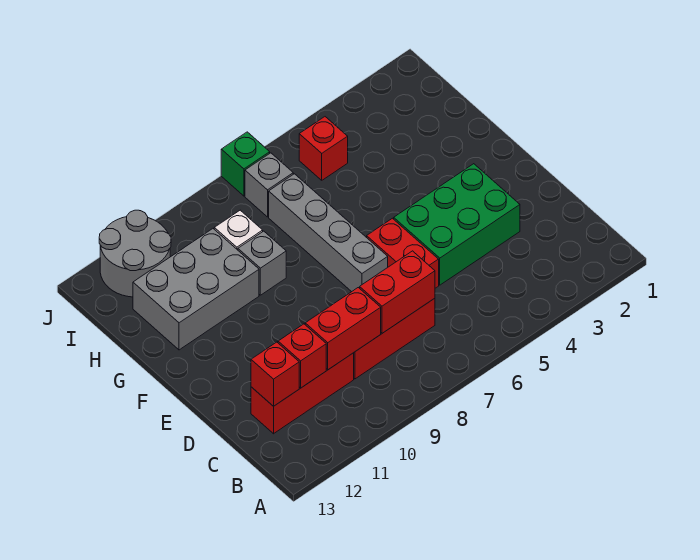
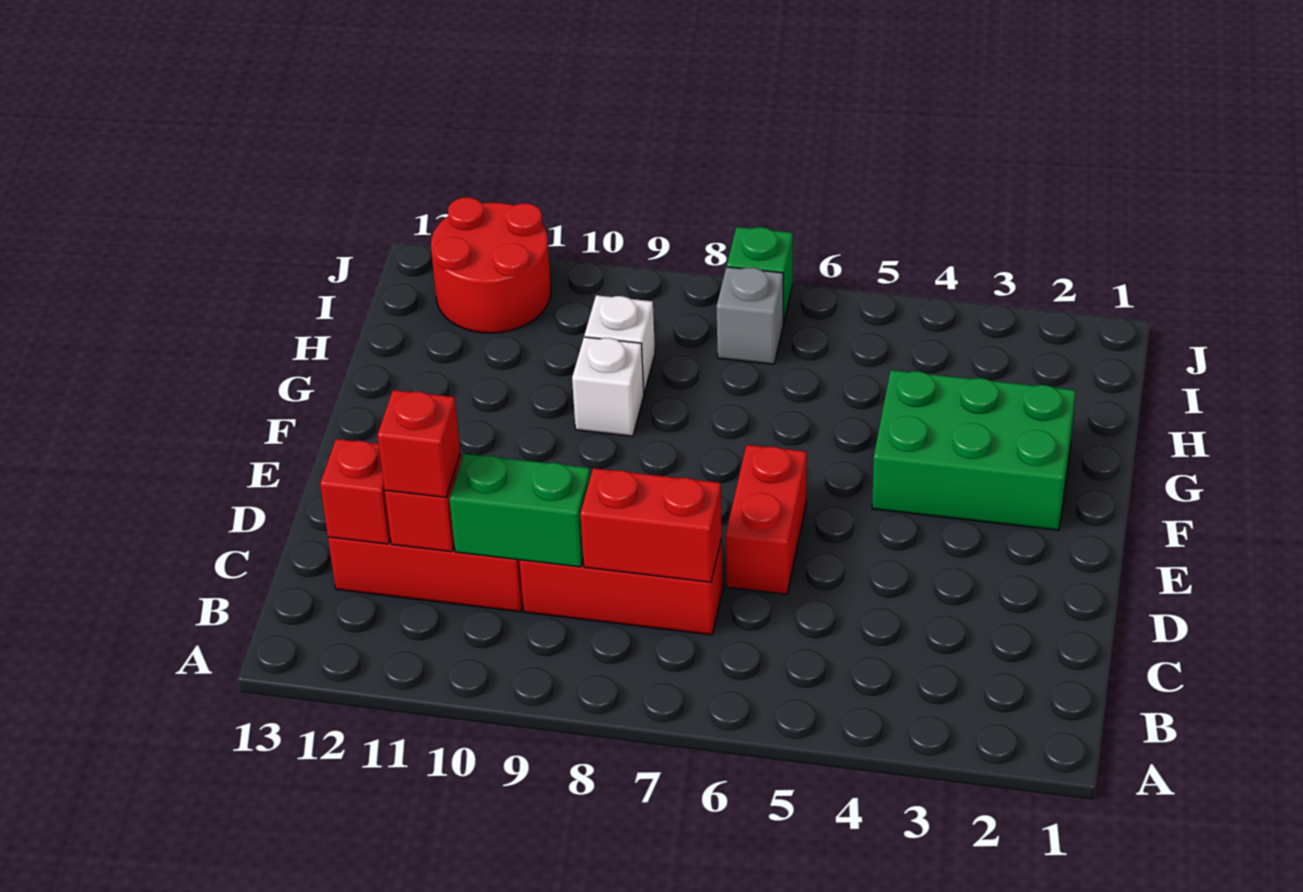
red brick C9:C10 level 2 -> green brick C9:C10 level 2
green brick D3:E5 level 1 -> green brick F2:G4 level 1
grey brick E7:H7 level 1 -> none
grey brick G9 level 1 -> white brick G9 level 1
grey brick G10:H12 level 1 -> none
red brick I5 level 1 -> red brick C11 level 3
grey round brick I11:J12 level 1 -> red round brick I11:J12 level 1

